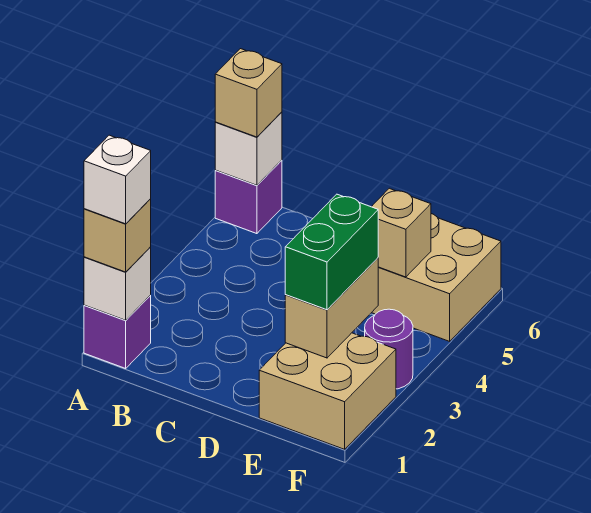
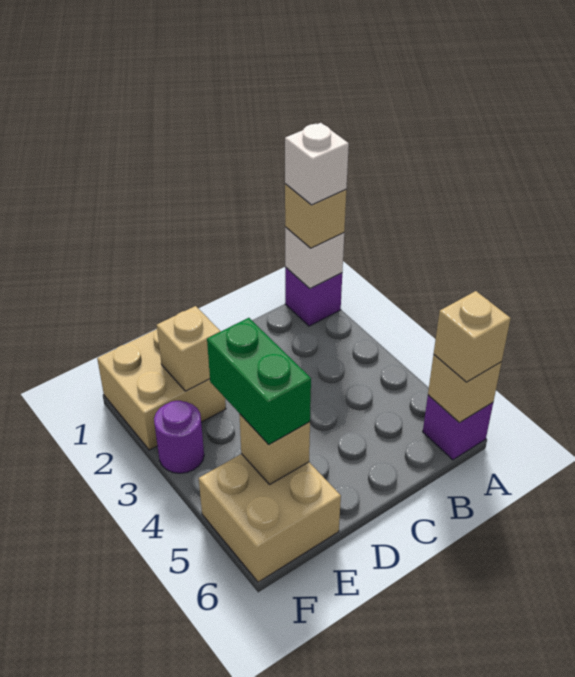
white brick A6 level 2 -> tan brick A6 level 2
tan brick E2:E3 level 2 -> tan brick E2 level 2
green brick E2:E3 level 3 -> green brick E4:E5 level 3

